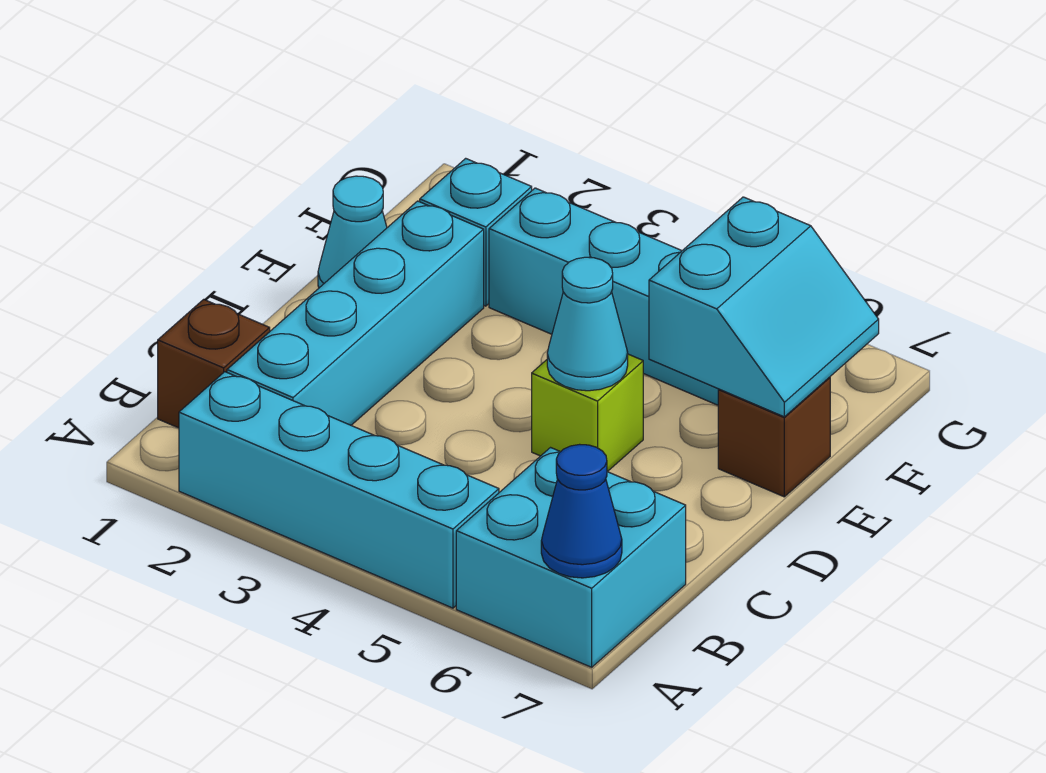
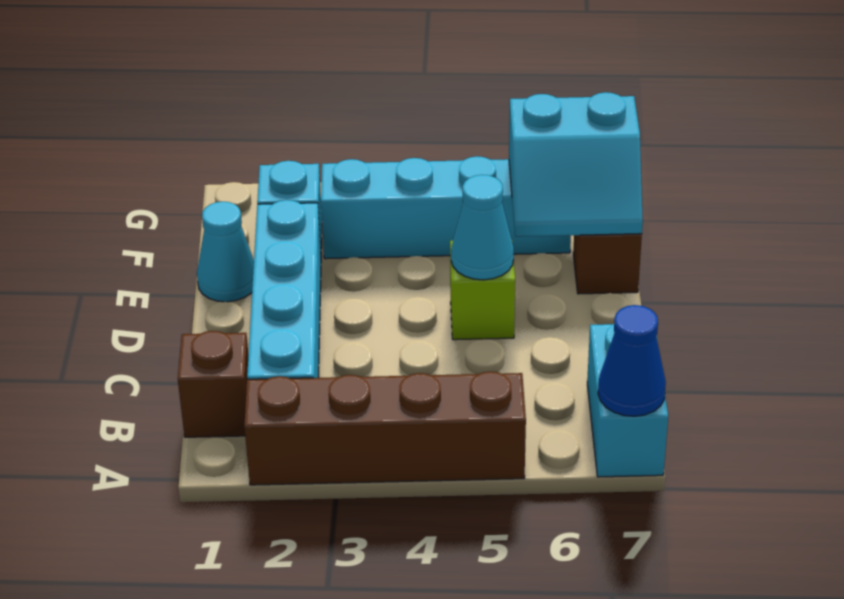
cyan brick A2:A5 level 1 -> brown brick A2:A5 level 1
cyan brick A6:B7 level 1 -> cyan brick A7:B7 level 1
cyan slope E6:F7 level 2 top 6 -> cyan slope E6:F7 level 2 top F

